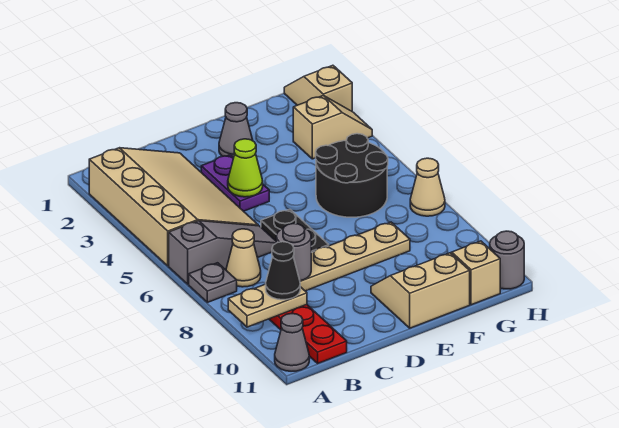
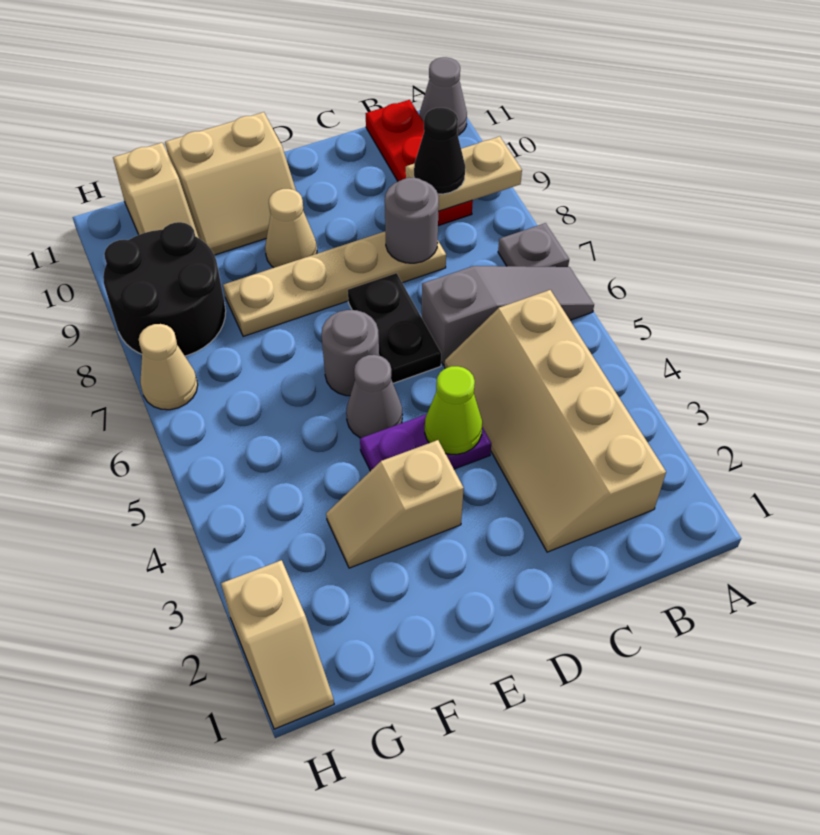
tan slope A2:C5 level 1 top A -> tan slope B2:C5 level 1 top B
grey slope A6:C6 level 1 top A -> grey slope A6:C6 level 1 top C
tan cone B7 level 1 -> tan cone E9 level 1
purple plate D3:D4 level 1 -> purple plate D4:E4 level 1
grey cone E2 level 1 -> grey cone E5 level 1
black round brick F5:G6 level 1 -> black round brick G8:H9 level 1
tan slope G3:H3 level 1 top G -> tan slope E3:F3 level 1 top E
grey round brick H11 level 1 -> grey round brick E6 level 1

